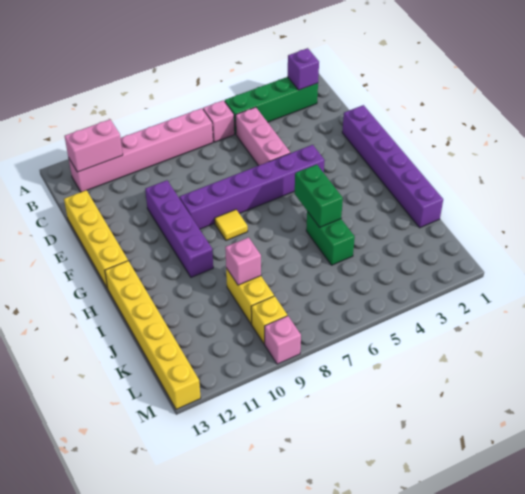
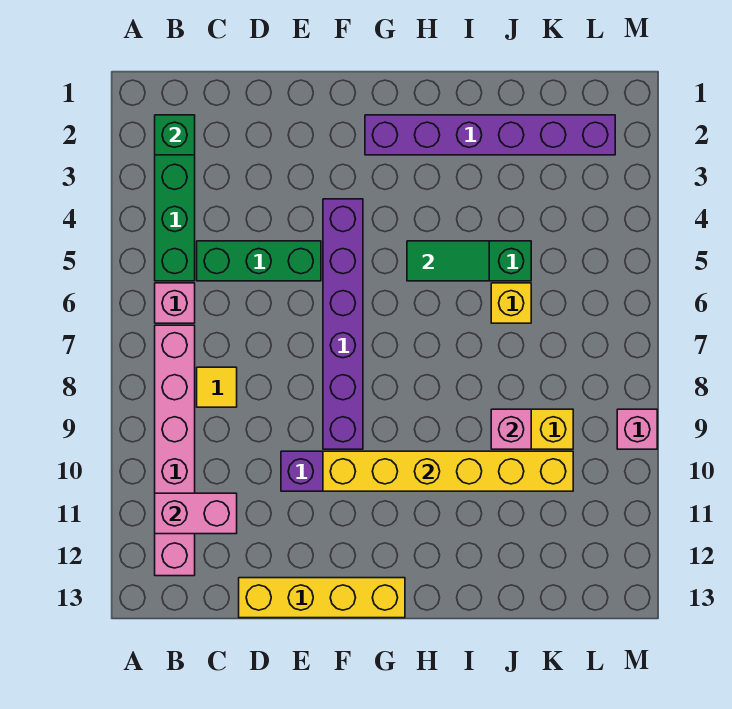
purple brick B2 level 2 -> green brick B2 level 2
pink brick B11:B12 level 2 -> pink brick B11:C11 level 2
pink brick C5:E5 level 1 -> green brick C5:E5 level 1
purple brick E1:J1 level 1 -> purple brick G2:L2 level 1
yellow tile G8 level 1 -> yellow tile C8 level 1
green brick H5:I5 level 2 -> green tile H5:I5 level 2
yellow brick H13:M13 level 1 -> yellow brick F10:K10 level 2
yellow brick L9 level 1 -> yellow brick J6 level 1

